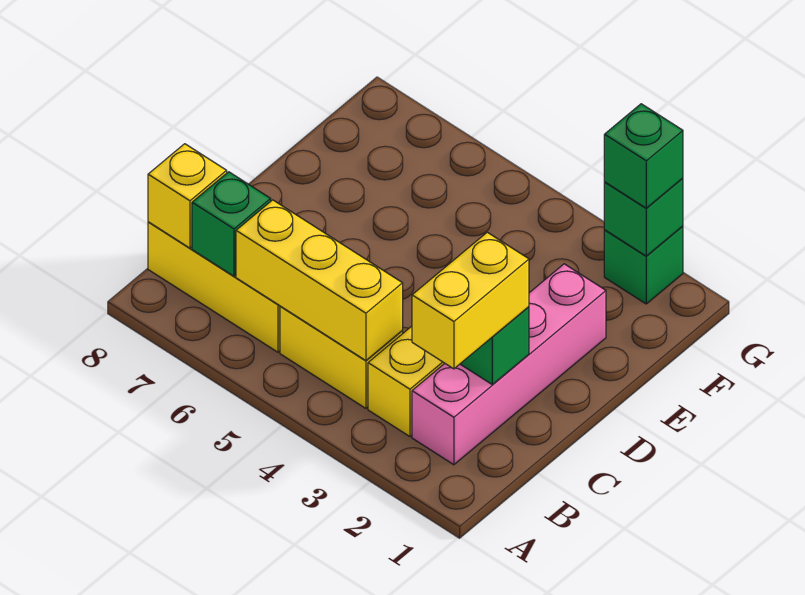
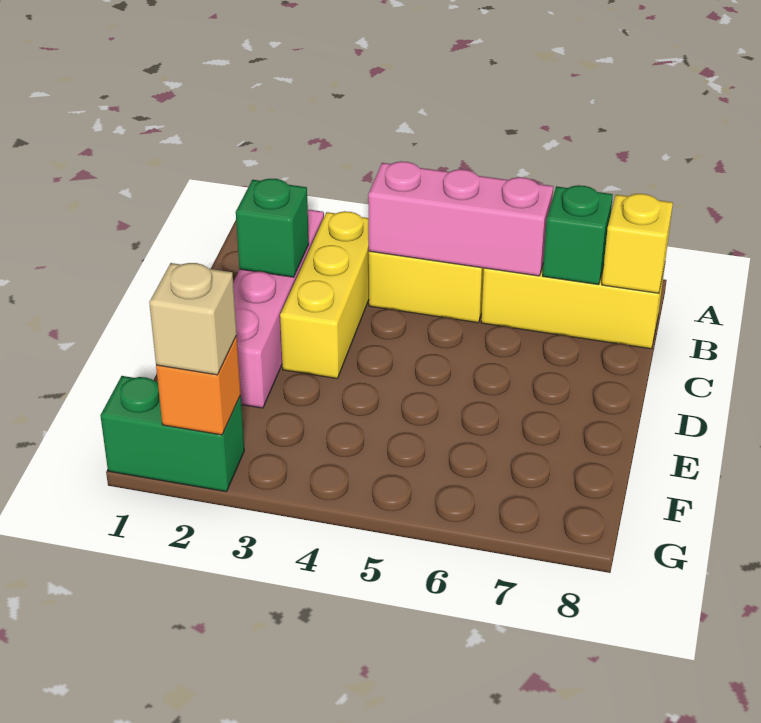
yellow brick B2:C2 level 3 -> none
yellow brick B4:B6 level 2 -> pink brick B4:B6 level 2
green brick G2 level 1 -> green brick G1:G2 level 1
green brick G2 level 2 -> orange brick G2 level 2
green brick G2 level 3 -> tan brick G2 level 3

